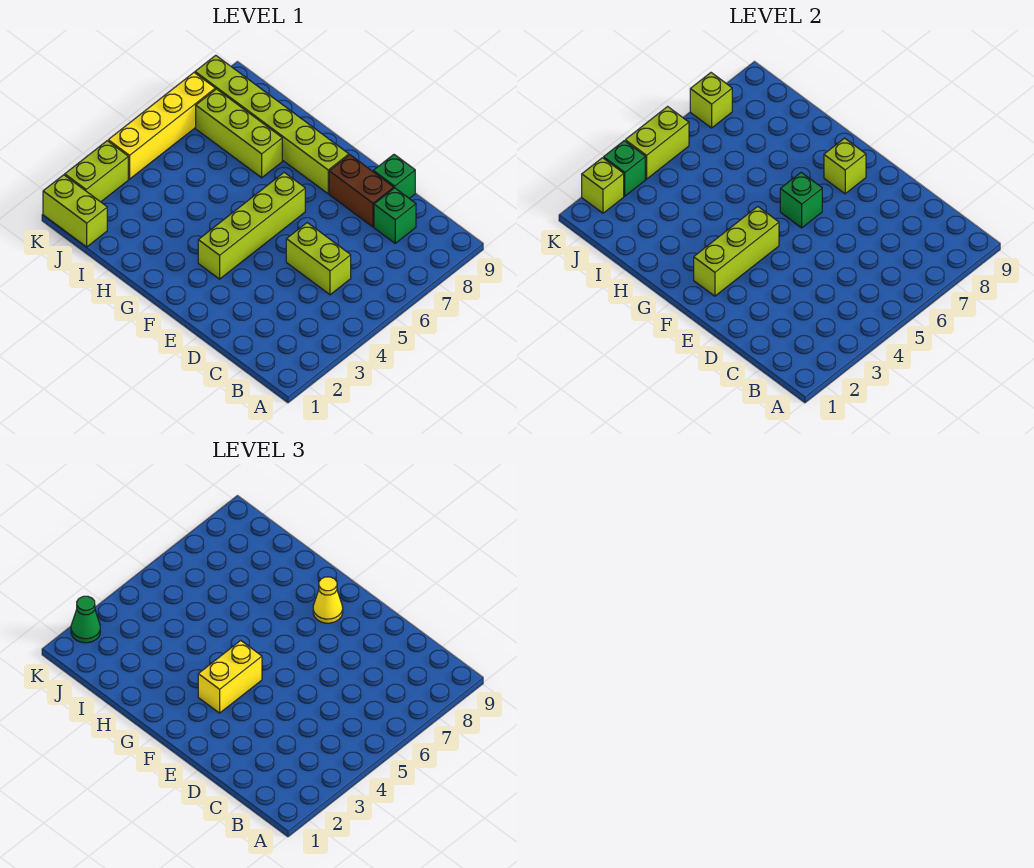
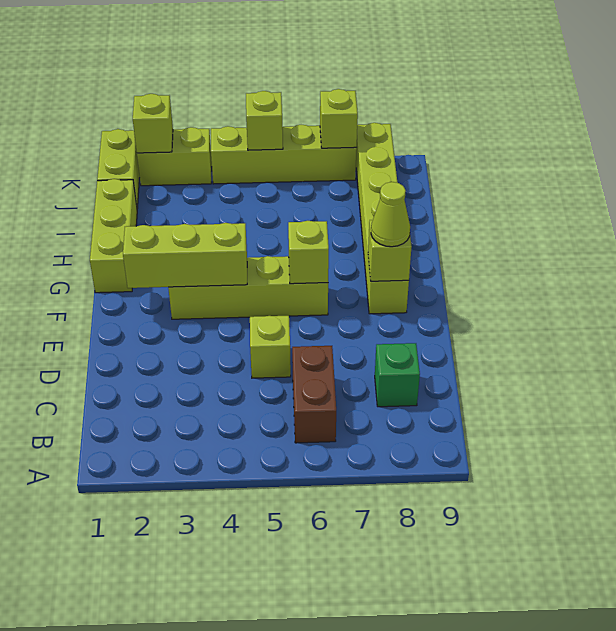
lime brick C5:D5 level 1 -> lime brick D5 level 1
brown brick D8:E8 level 1 -> brown brick B6:C6 level 1
green brick D9 level 1 -> none
yellow brick F3:F4 level 3 -> none
green brick F6 level 2 -> lime brick F6 level 2
yellow cone F8 level 3 -> lime cone F8 level 3
lime brick H7:J7 level 1 -> lime brick G1:I1 level 1
green cone K2 level 3 -> none
green brick K3 level 2 -> none
yellow brick K4:K7 level 1 -> lime brick K4:K7 level 1
lime brick K4:K5 level 2 -> lime brick K5 level 2

